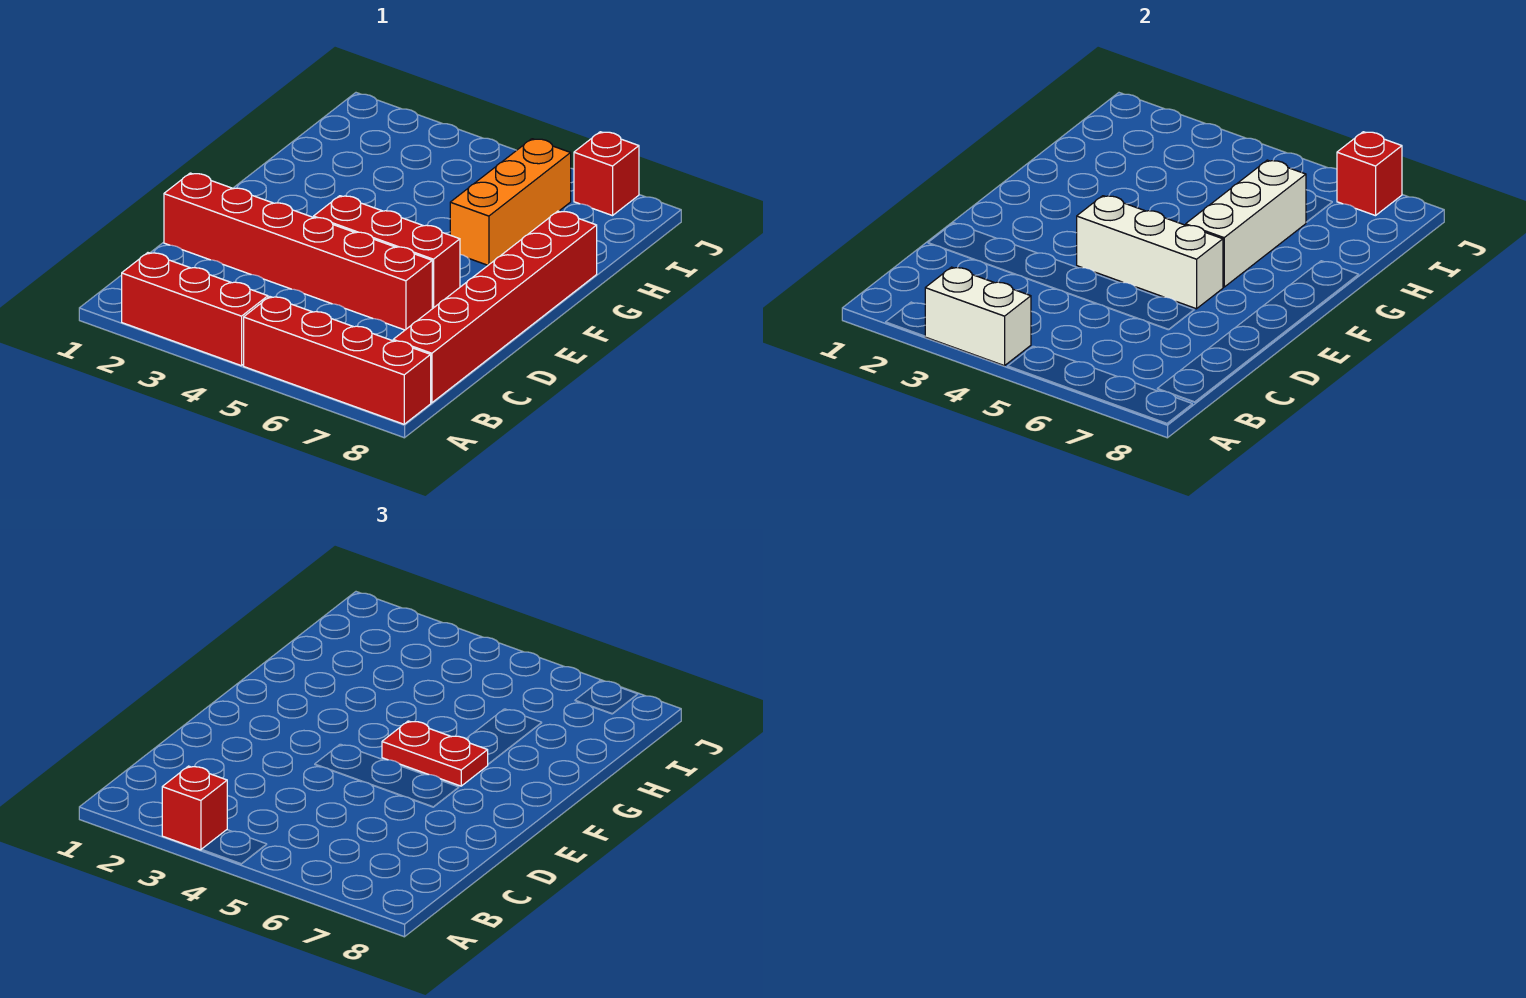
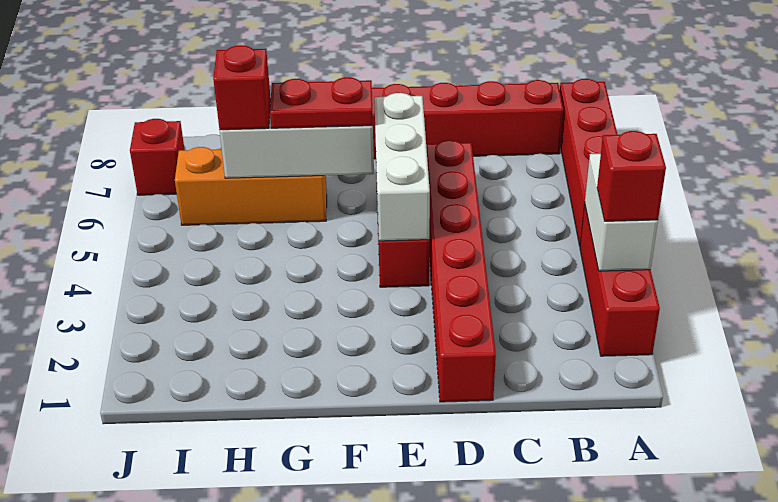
red plate F5:F6 level 3 -> red plate F6:G6 level 3
red brick J7 level 2 -> red brick H6 level 3

